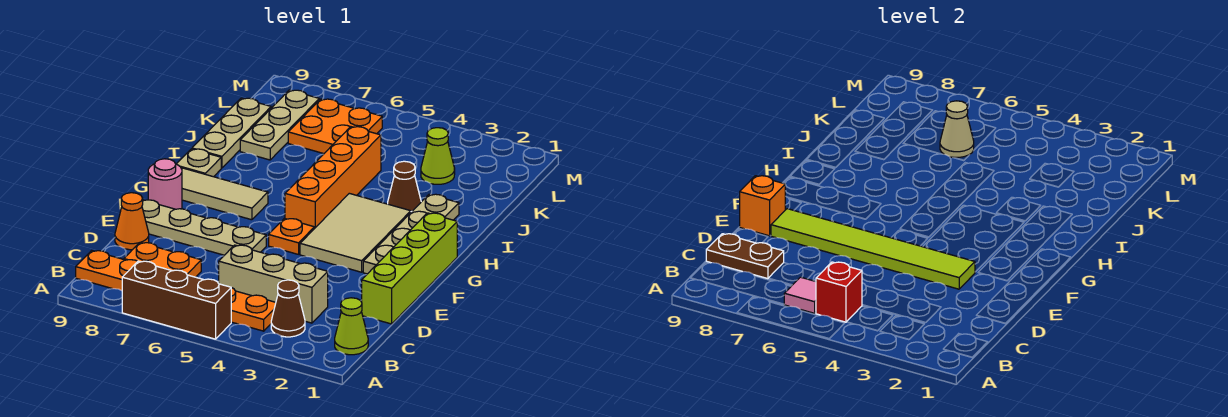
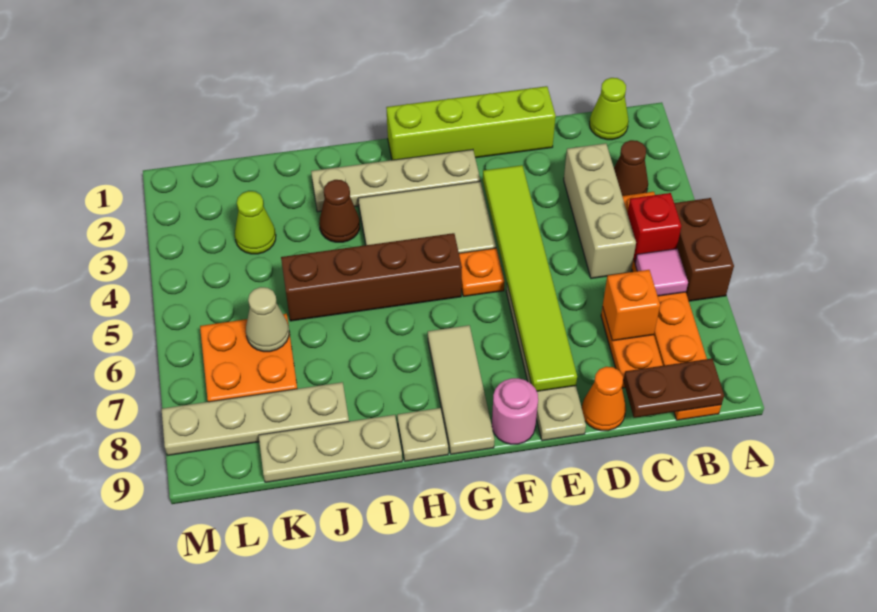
brown brick A5:A7 level 1 -> brown brick A5:A6 level 1
brown plate C8:C9 level 2 -> brown plate B9:C9 level 2
orange brick E9 level 2 -> orange brick C7 level 2
orange brick G5:J5 level 1 -> brown brick G5:J5 level 1
tan plate J8:L8 level 1 -> tan plate J8:M8 level 1

